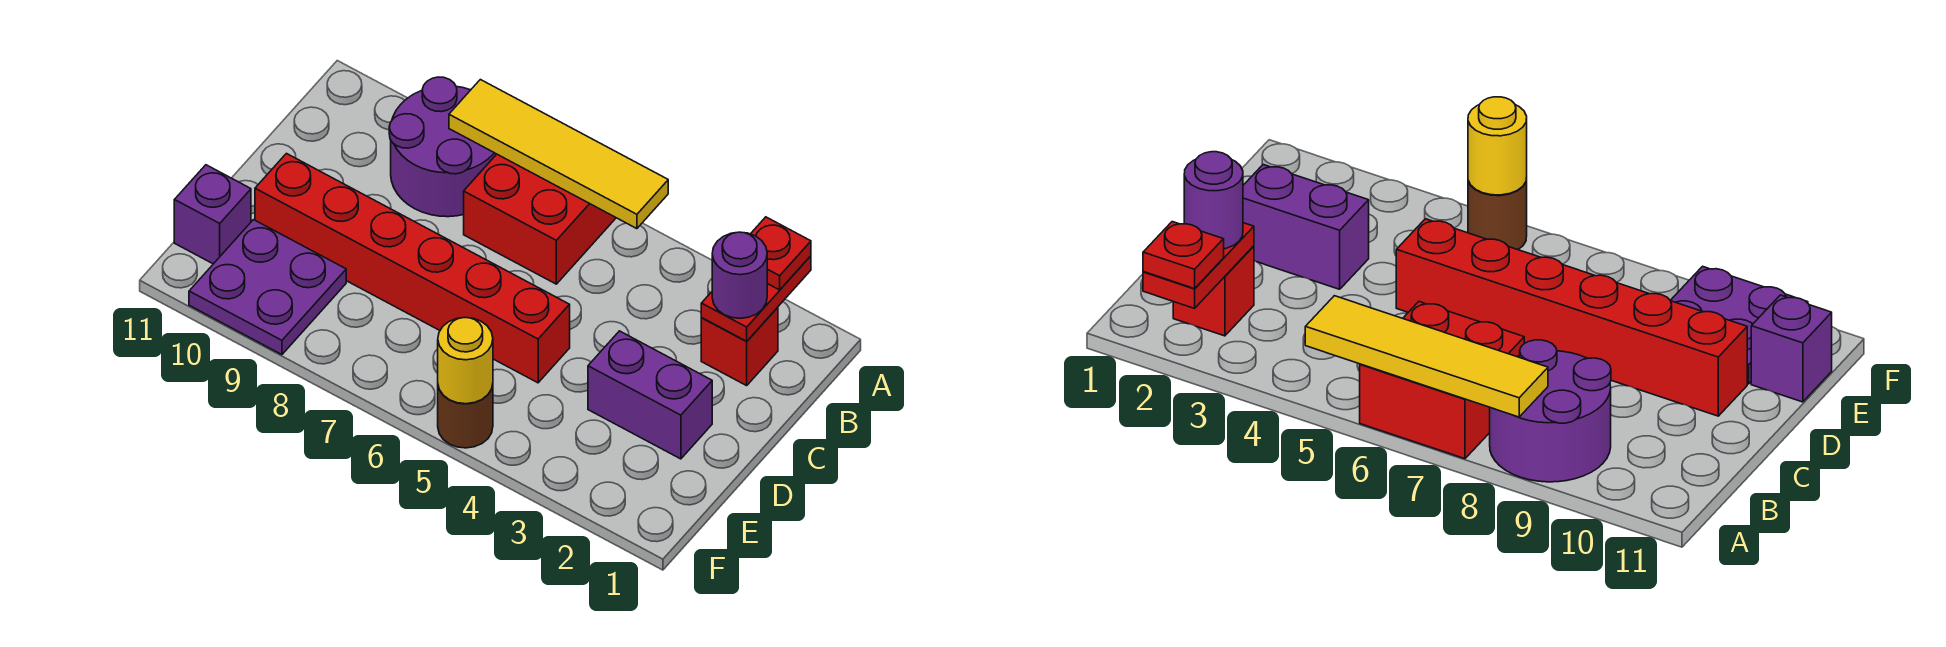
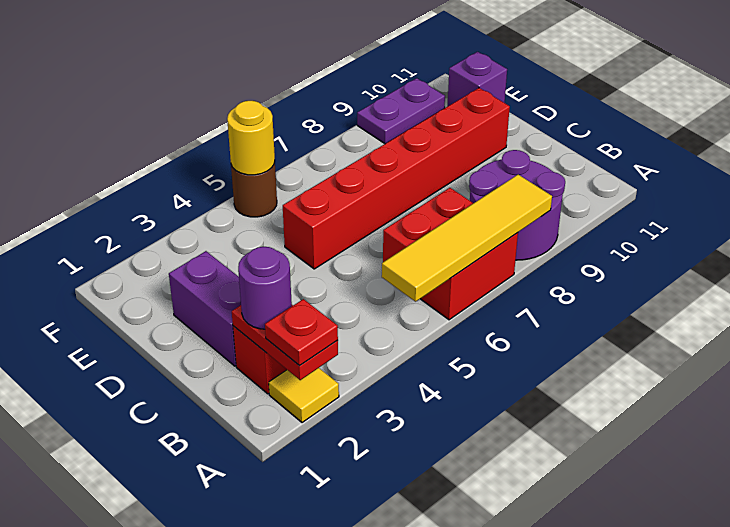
none -> yellow tile A2 level 1
purple brick D2:D3 level 1 -> purple brick C2:D2 level 1
purple plate E9:F10 level 1 -> purple plate F9:F10 level 1

